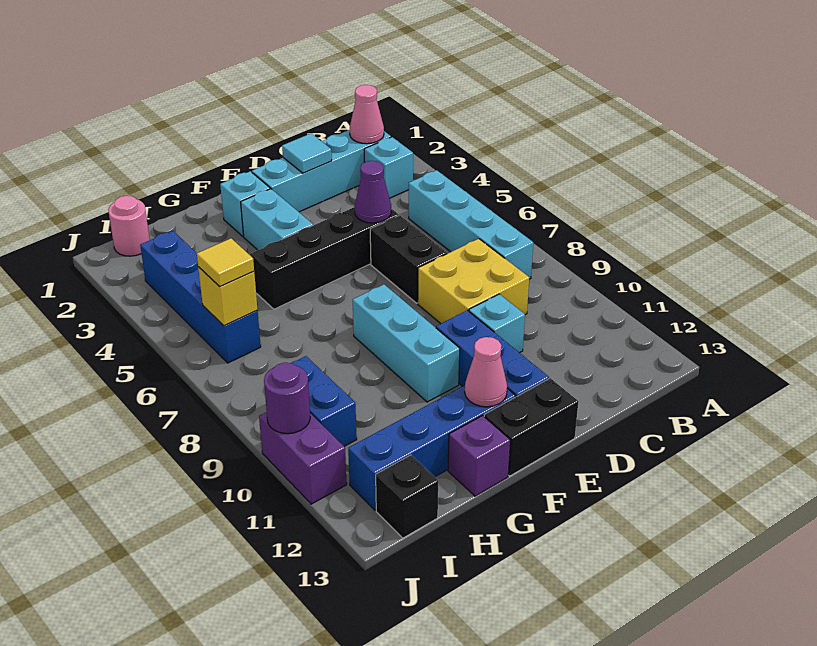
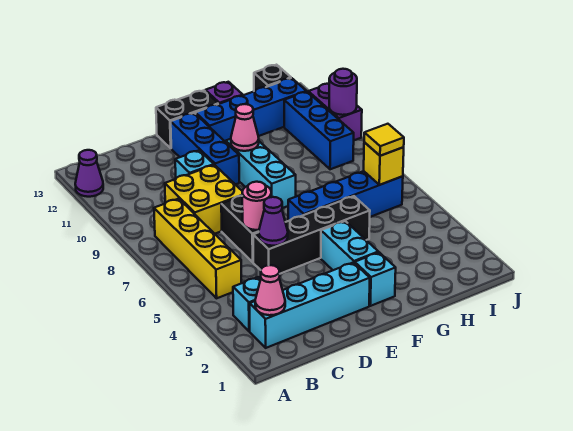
none -> purple cone A12 level 1
cyan brick B5:B8 level 1 -> yellow brick B5:B8 level 1
cyan tile D2 level 2 -> none
pink cone F12 level 2 -> pink cone F10 level 2
pink round brick I1 level 1 -> pink round brick D6 level 2
blue brick I3:I6 level 1 -> blue brick F6:I6 level 1
blue brick I9:I10 level 1 -> blue brick I9:I11 level 1

